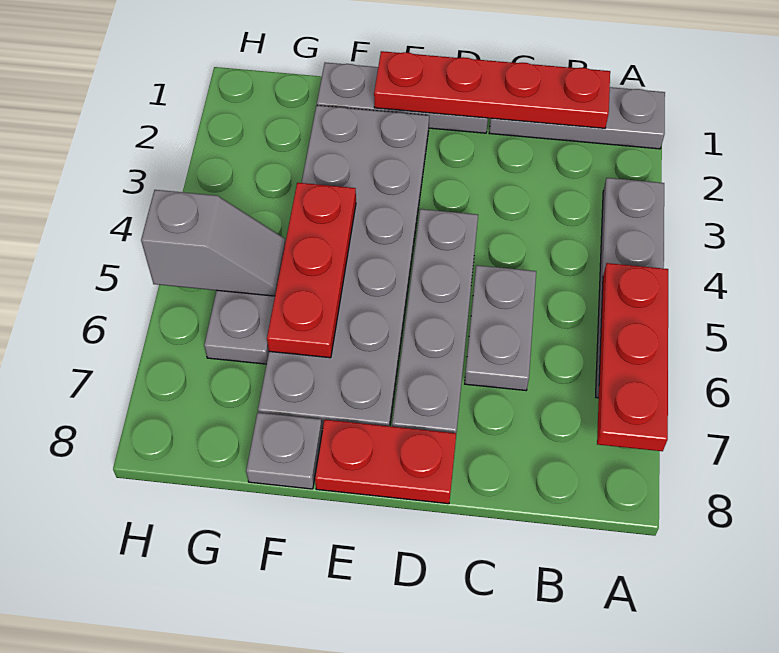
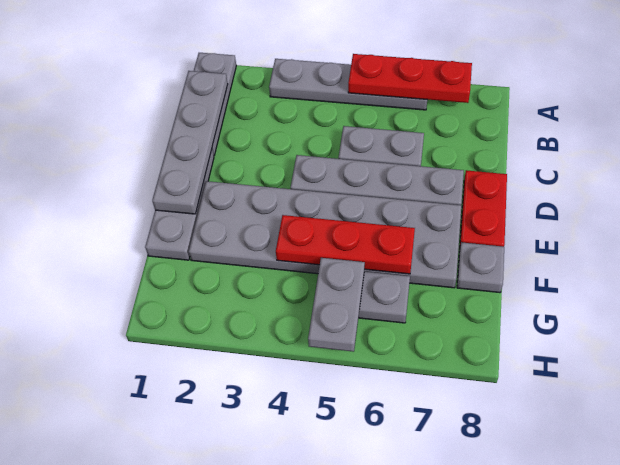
red plate B1:E1 level 2 -> grey plate B1:E1 level 2
grey slope G5:H5 level 2 top H -> grey plate G5:H5 level 2

